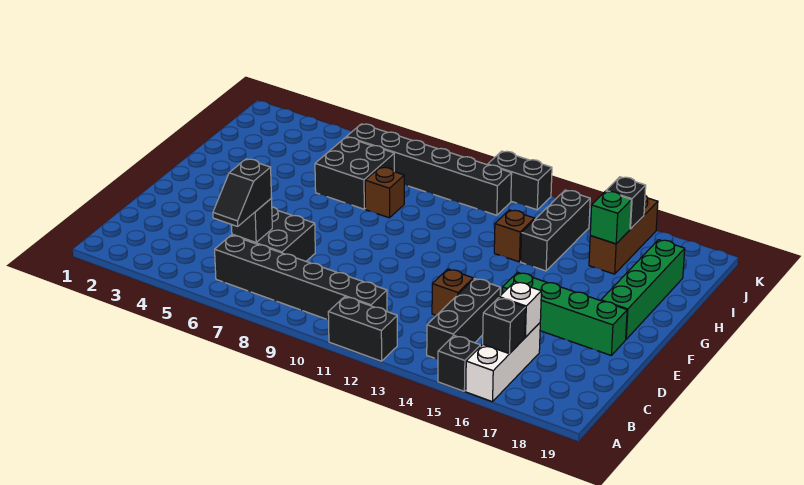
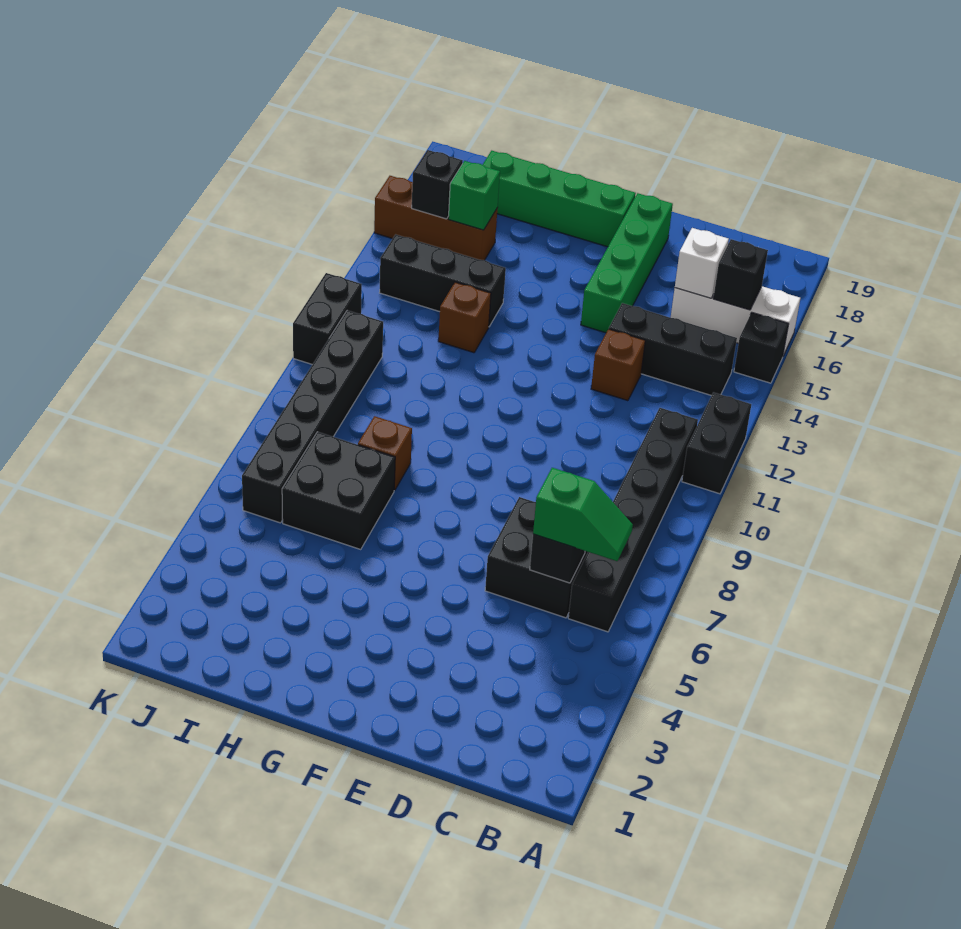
black slope B6:C6 level 3 top C -> green slope B6:C6 level 3 top C

